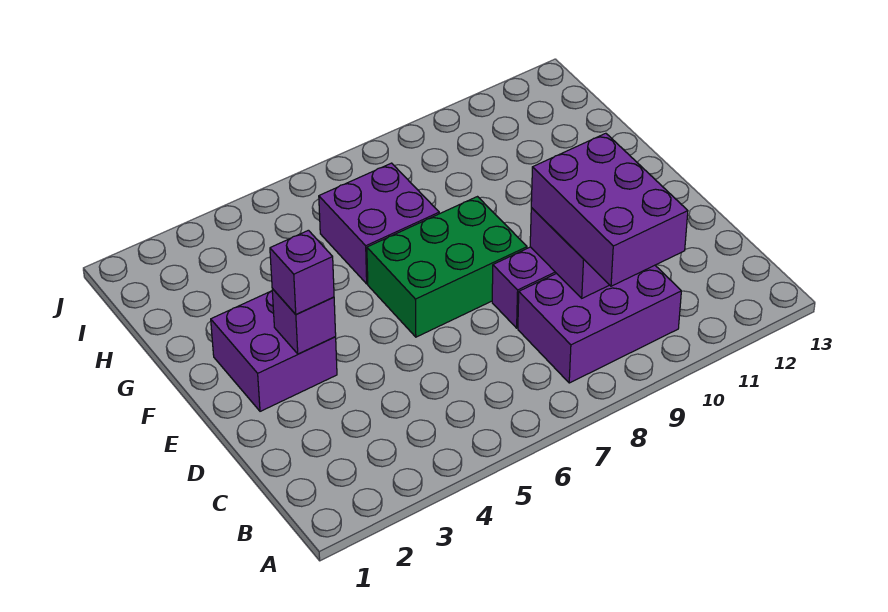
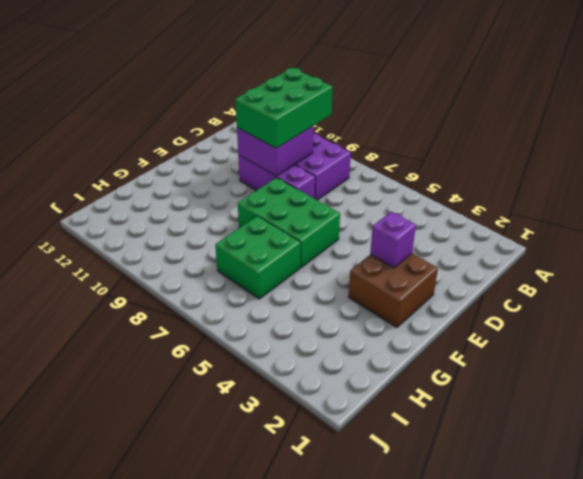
purple brick B9:D10 level 3 -> green brick B9:D10 level 3
purple brick E2:F3 level 1 -> brown brick E2:F3 level 1
purple brick E3 level 3 -> none
purple brick G6:H7 level 1 -> green brick G6:H7 level 1

